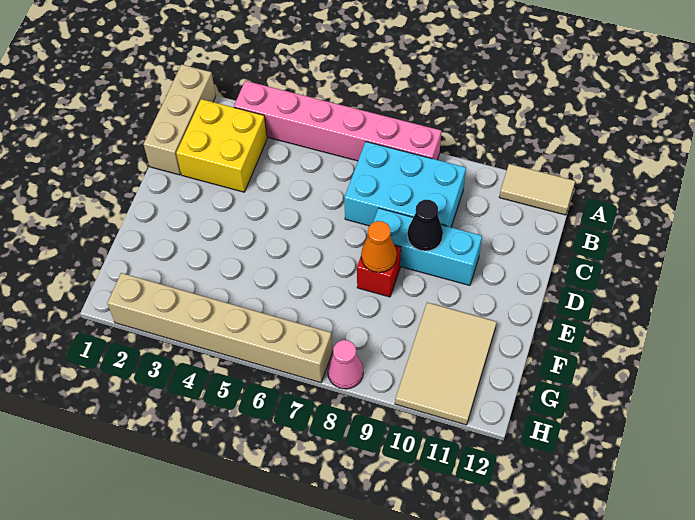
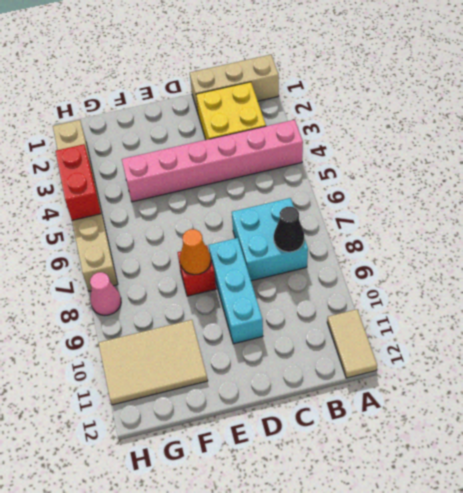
pink brick A3:A8 level 1 -> pink brick A4:F4 level 1
cyan brick B7:C9 level 1 -> cyan brick B7:C8 level 1
black cone D9 level 2 -> black cone B8 level 2
none -> red brick H4:H5 level 2

